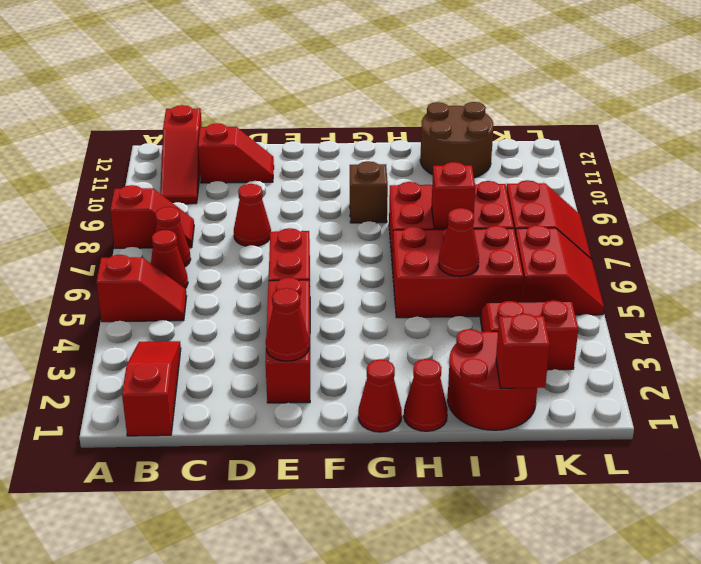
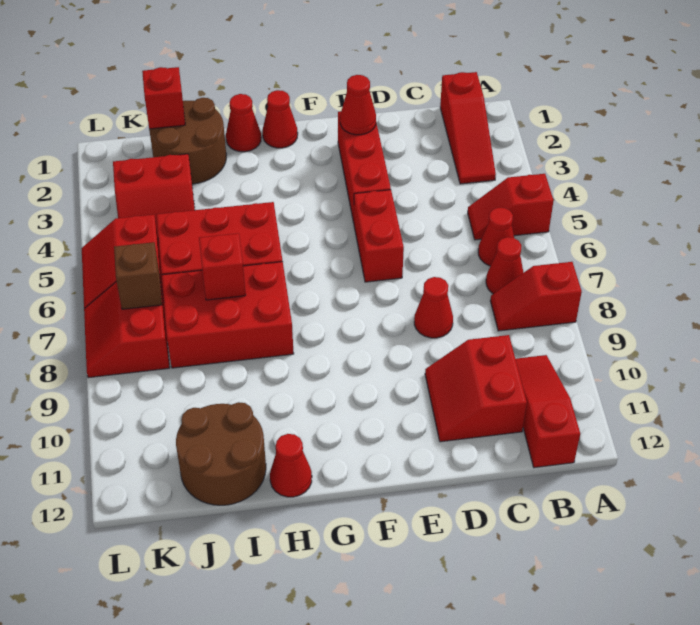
red slope C11:D11 level 1 top C -> red slope C10:D11 level 1 top C
brown brick G9 level 1 -> brown brick K7 level 2
red round brick I1:J2 level 1 -> brown round brick I1:J2 level 1
red cone I5 level 2 -> red cone H12 level 1

